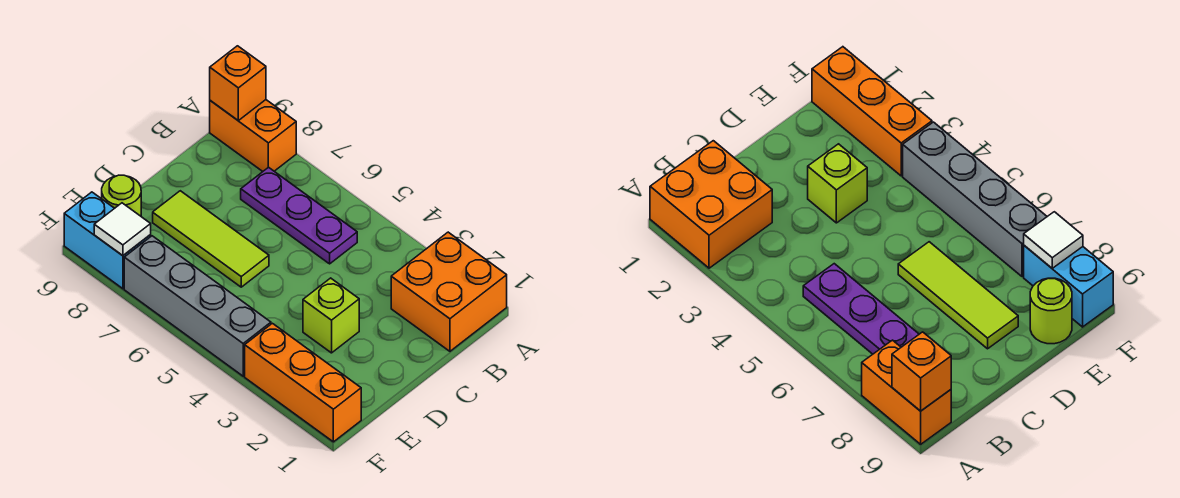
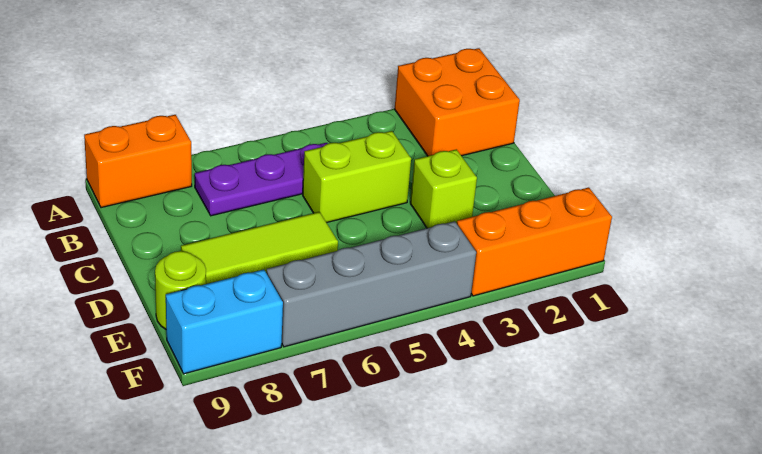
orange brick A9 level 2 -> none
none -> lime brick C4:C5 level 1
white tile F8 level 2 -> none

